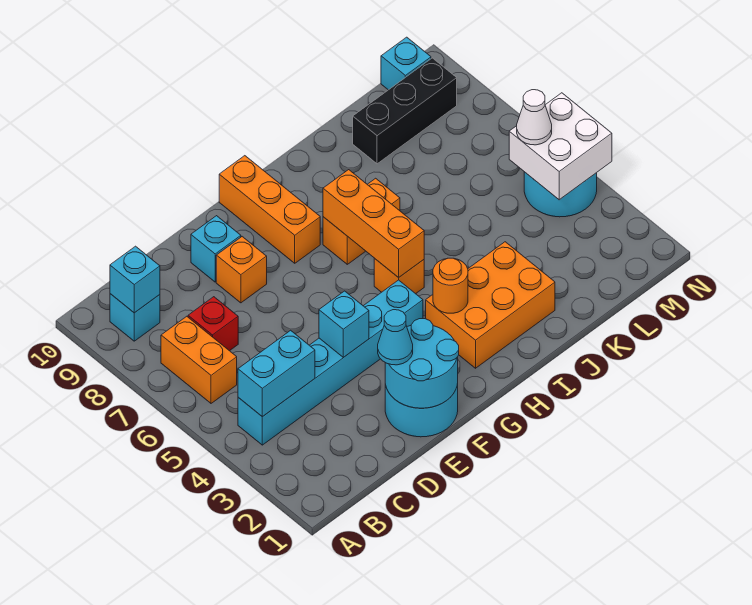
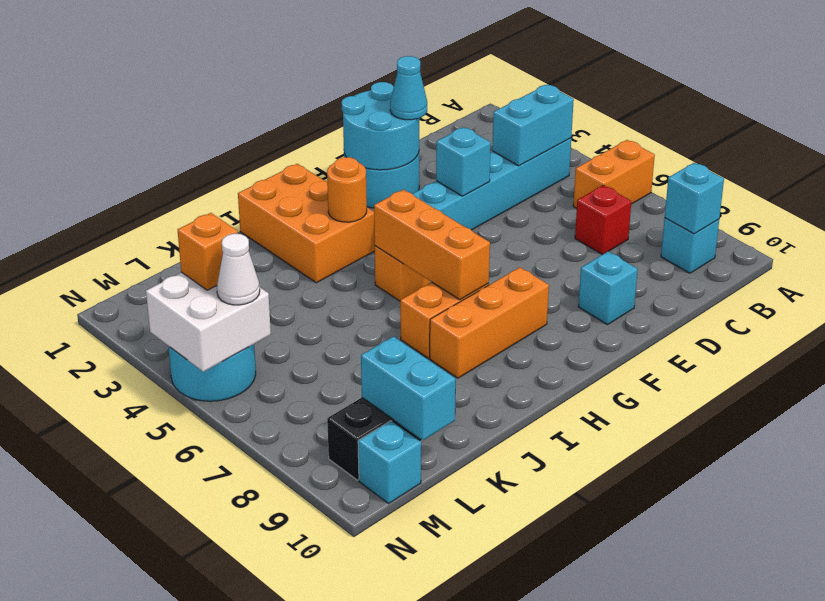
orange brick B6:B7 level 1 -> orange brick A6:B6 level 1
orange brick E8 level 1 -> orange brick M4 level 3
orange brick G8:G10 level 1 -> orange brick G8:I8 level 1
orange brick H2:J3 level 1 -> orange brick H1:I3 level 1
none -> cyan brick L9:L10 level 2

